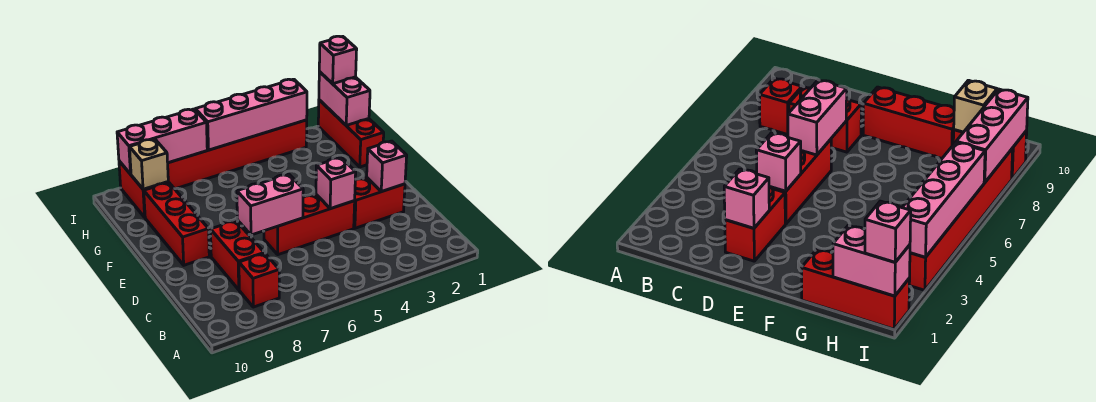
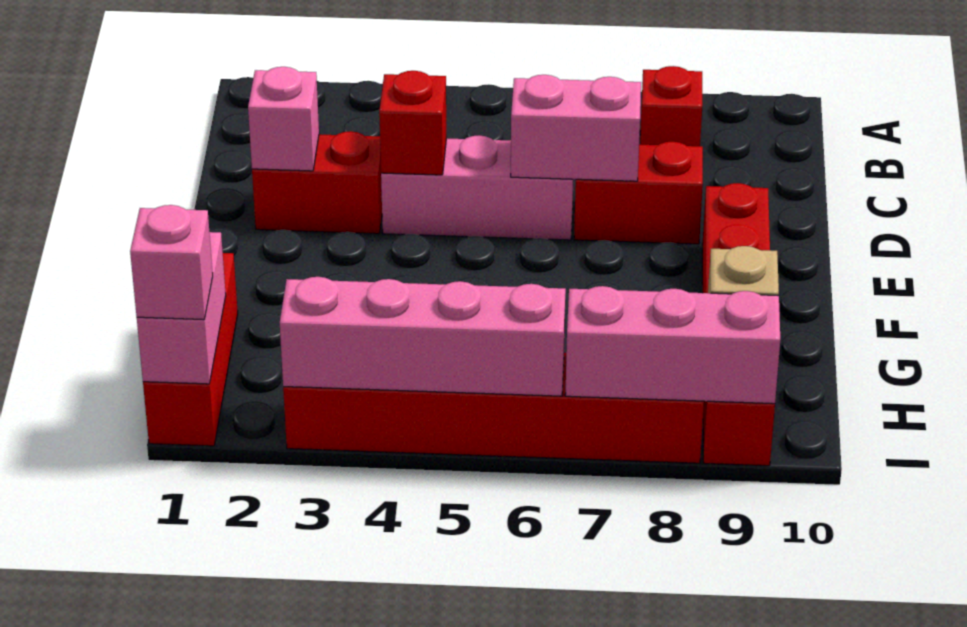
red brick C8:D8 level 1 -> red brick D7:D8 level 1
red brick D4:D6 level 1 -> pink brick D4:D6 level 1
pink brick D4 level 2 -> red brick D4 level 2

